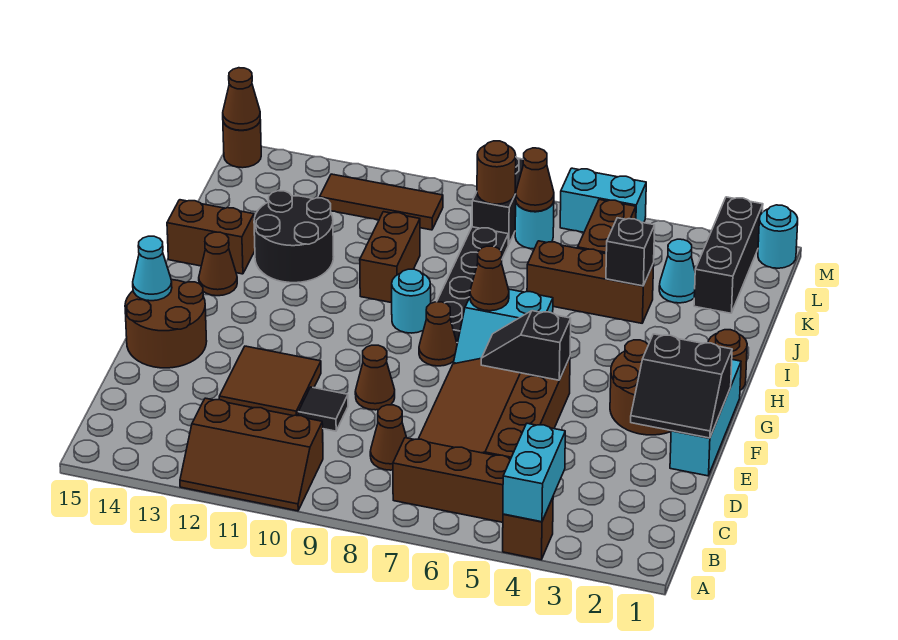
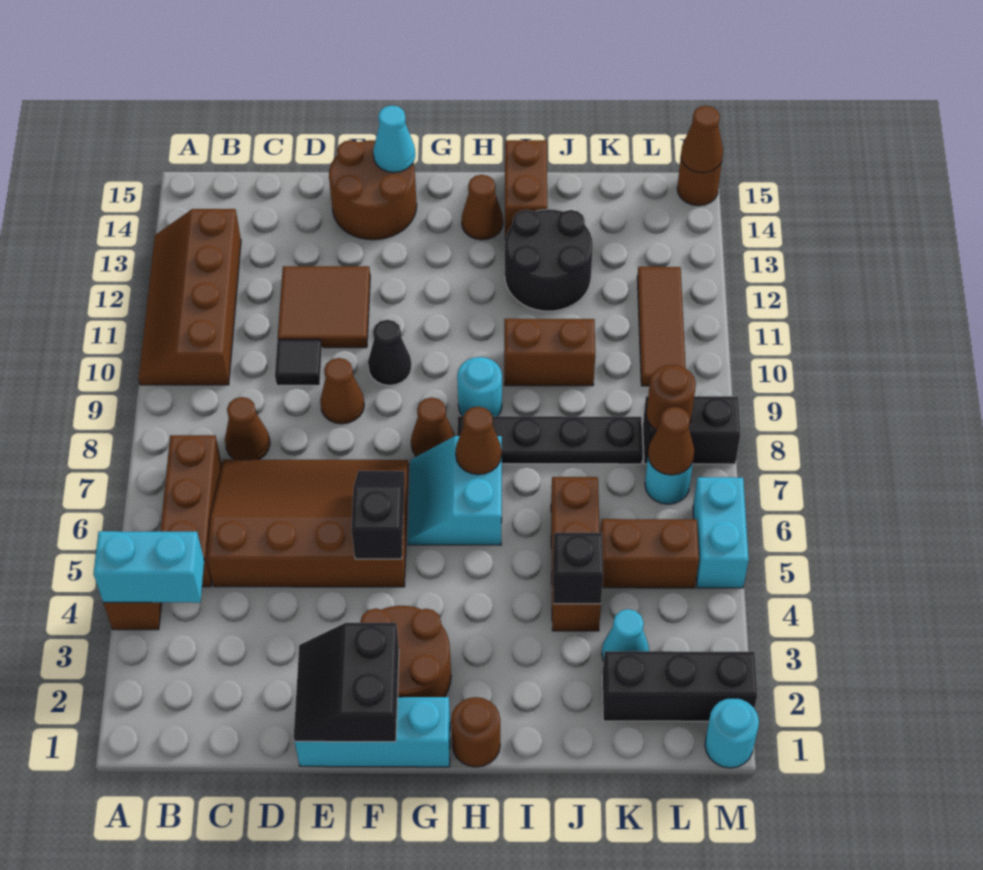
brown slope A10:B12 level 1 top B -> brown slope A10:B13 level 1 top B
none -> black cone F10 level 1

